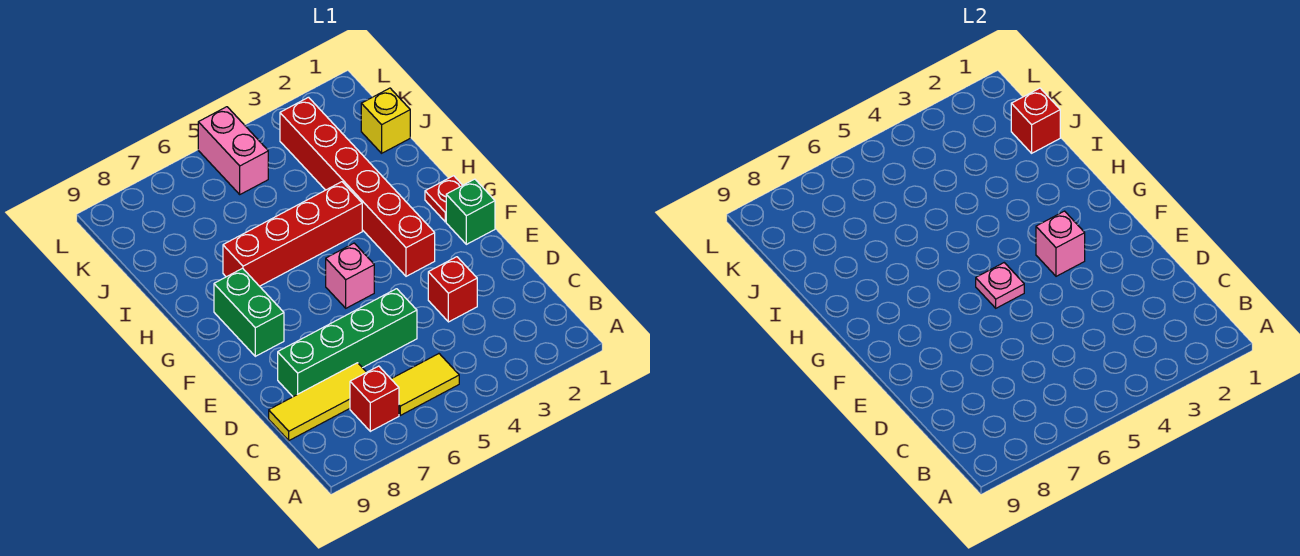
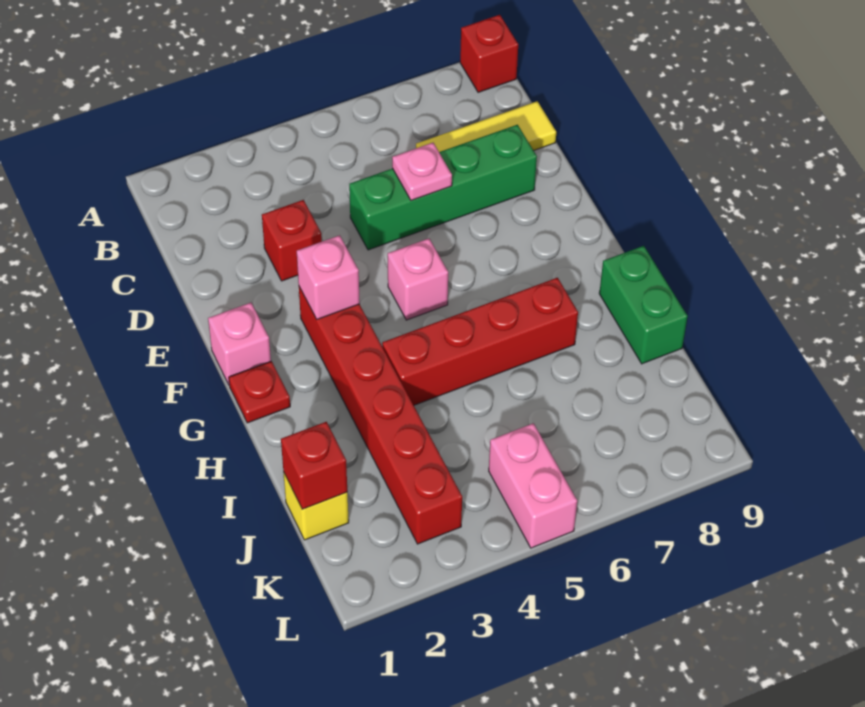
yellow tile B5:B6 level 1 -> none
red brick B7 level 1 -> red brick A9 level 1
green brick F1 level 1 -> pink brick F1 level 1
pink plate F5 level 2 -> pink plate D6 level 2
green brick F8:G8 level 1 -> green brick H9:I9 level 1

